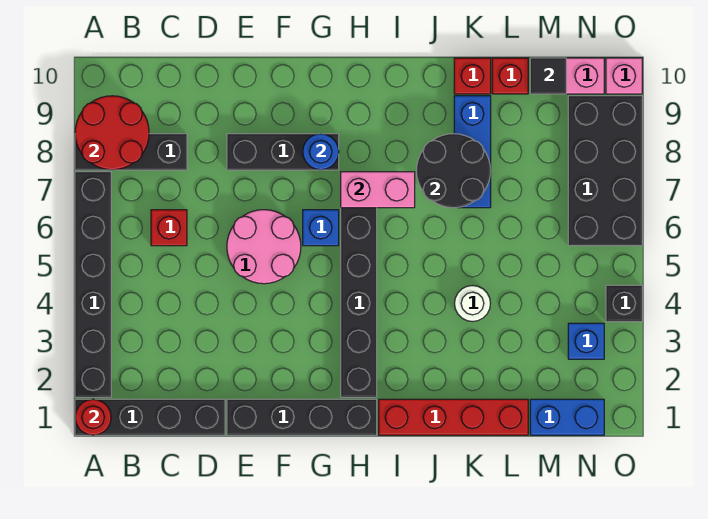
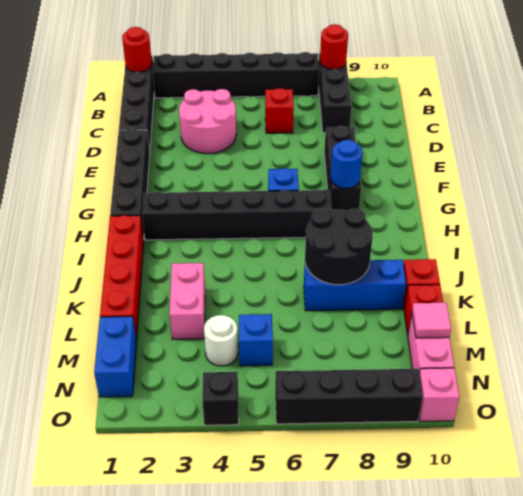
red round brick A8:B9 level 2 -> red round brick A8 level 2
pink round brick E5:F6 level 1 -> pink round brick C3:D4 level 1
pink brick H7:I7 level 2 -> pink brick K3:L3 level 1
white round brick K4 level 1 -> white round brick M4 level 1
black tile M10 level 2 -> pink tile M10 level 2
blue brick N3 level 1 -> blue brick M5 level 1
black brick N6:O9 level 1 -> black brick O6:O9 level 1

